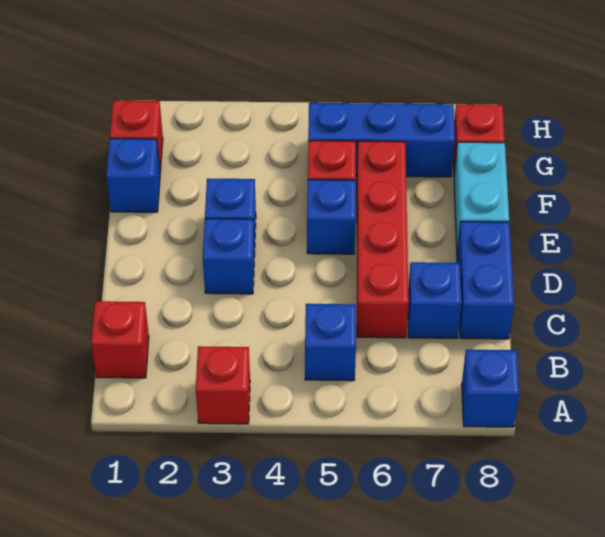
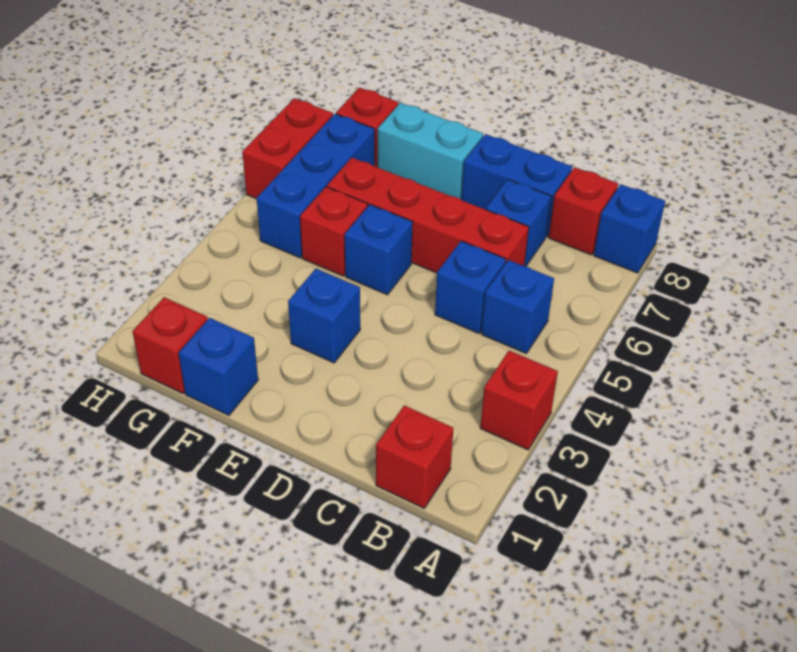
none -> red brick B8 level 1
blue brick D3 level 1 -> blue brick C5 level 1
none -> red brick H6:H7 level 1

